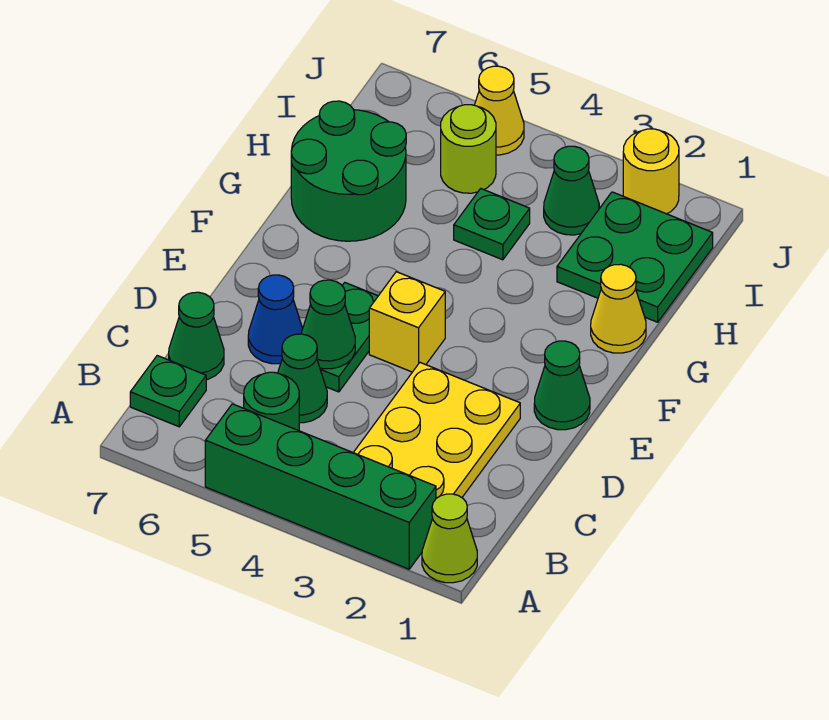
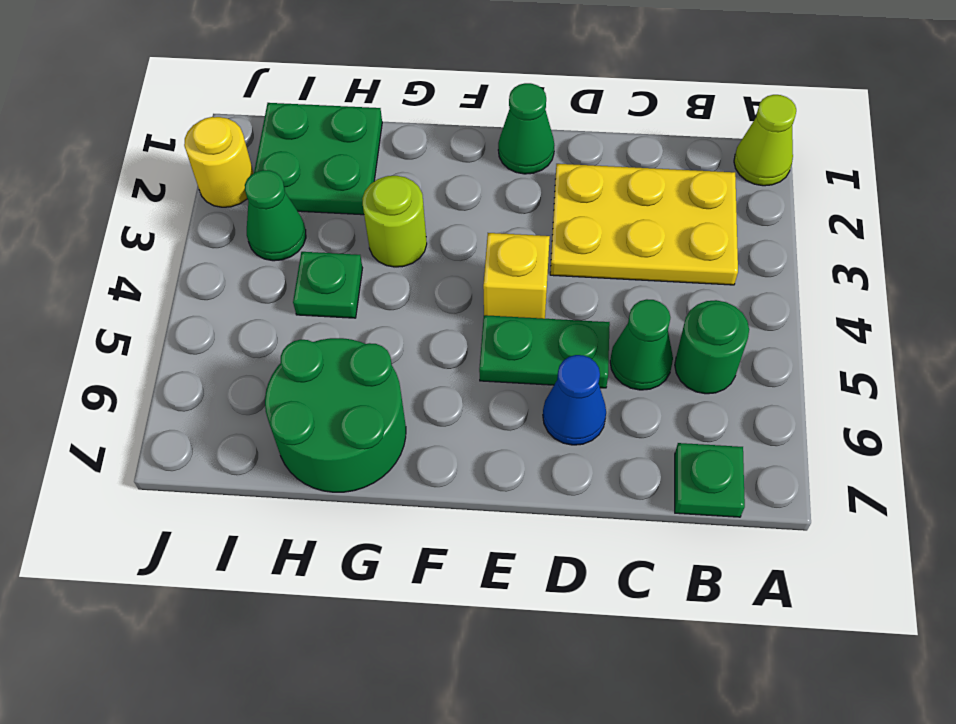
green brick A2:A5 level 1 -> none
green cone C7 level 1 -> none
green cone D5 level 2 -> none
yellow cone G1 level 1 -> none
lime round brick I5 level 1 -> lime round brick G3 level 1
yellow cone J5 level 1 -> none

